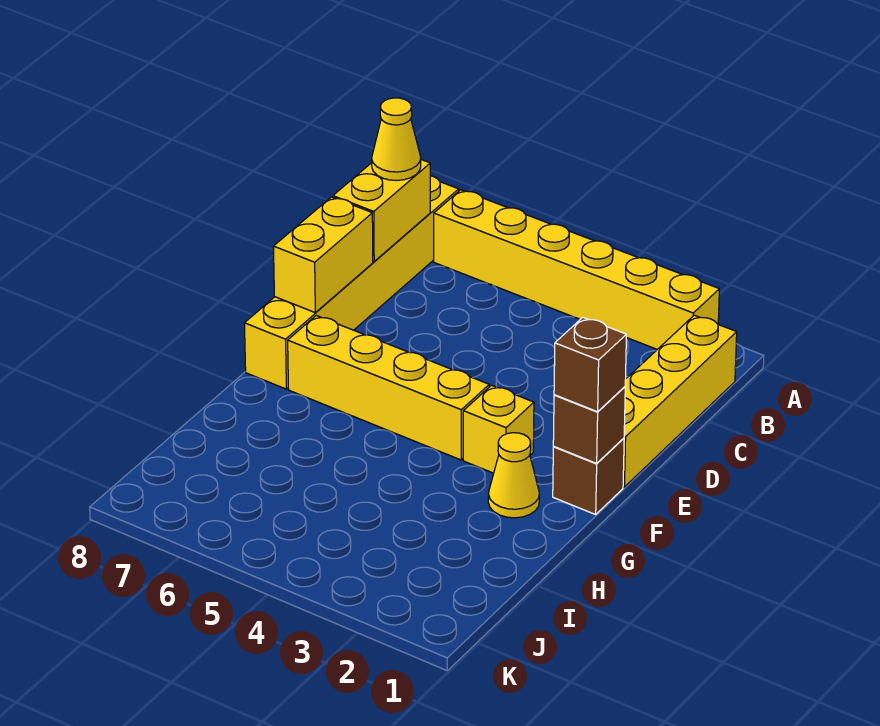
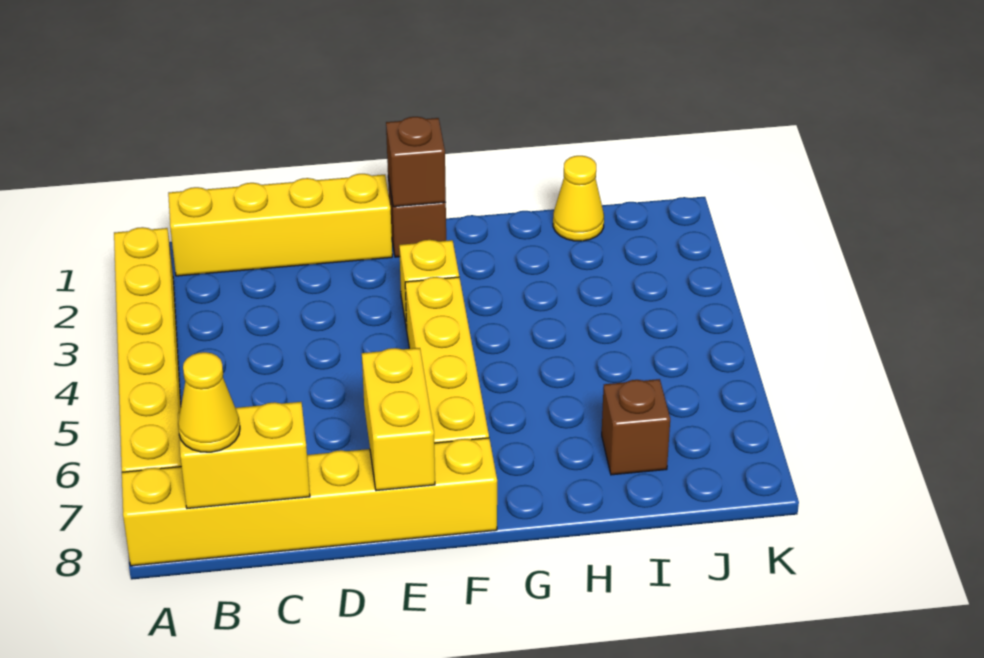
yellow brick D8:E8 level 2 -> yellow brick E7:E8 level 2
brown brick F1 level 3 -> brown brick I7 level 1
yellow cone G2 level 1 -> yellow cone I1 level 1

